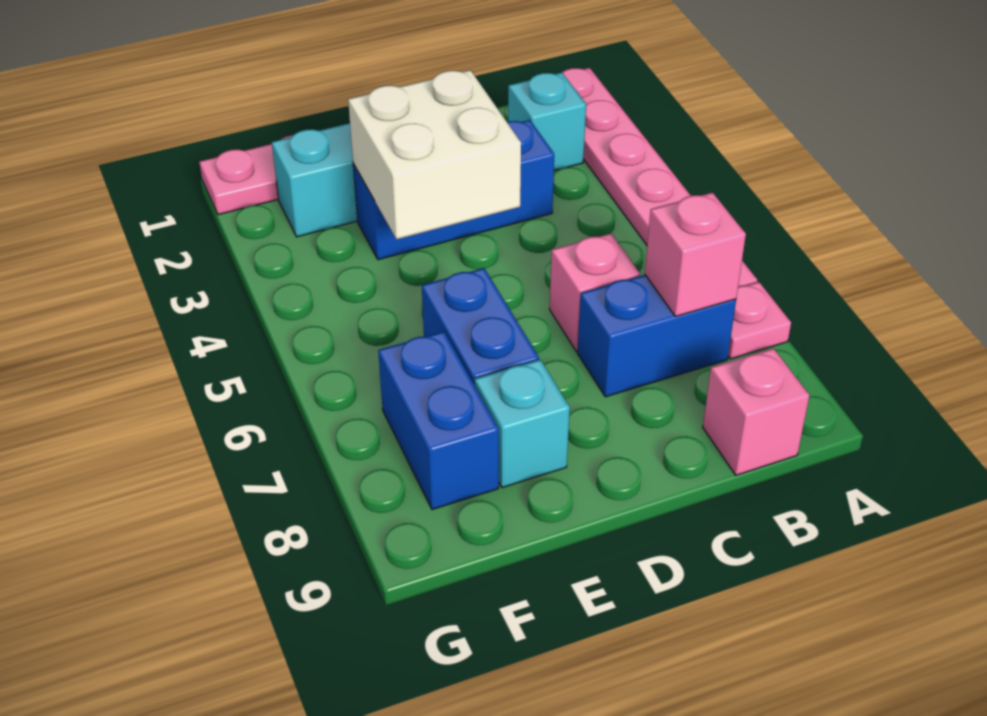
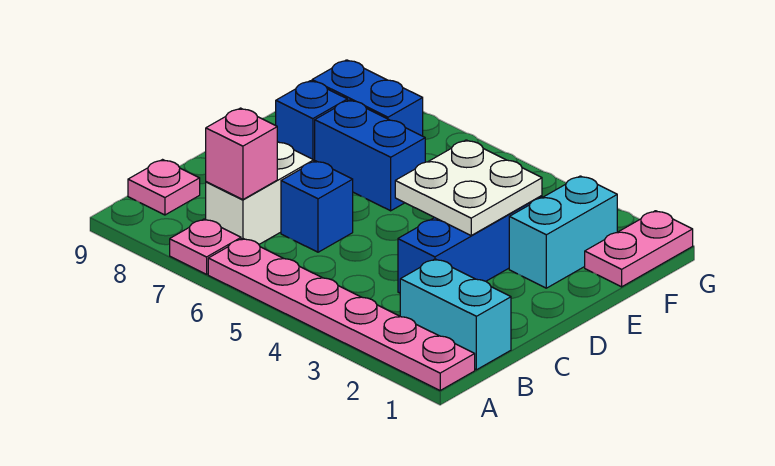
cyan brick B2 level 1 -> cyan brick B1:B2 level 1
blue brick B7:C7 level 1 -> white brick B7:C7 level 1
pink brick B9 level 1 -> pink plate B9 level 1
pink brick C6 level 1 -> blue brick C6 level 1
white brick D3:E4 level 2 -> white plate D3:E4 level 2
cyan brick E8 level 1 -> blue brick E8 level 1

